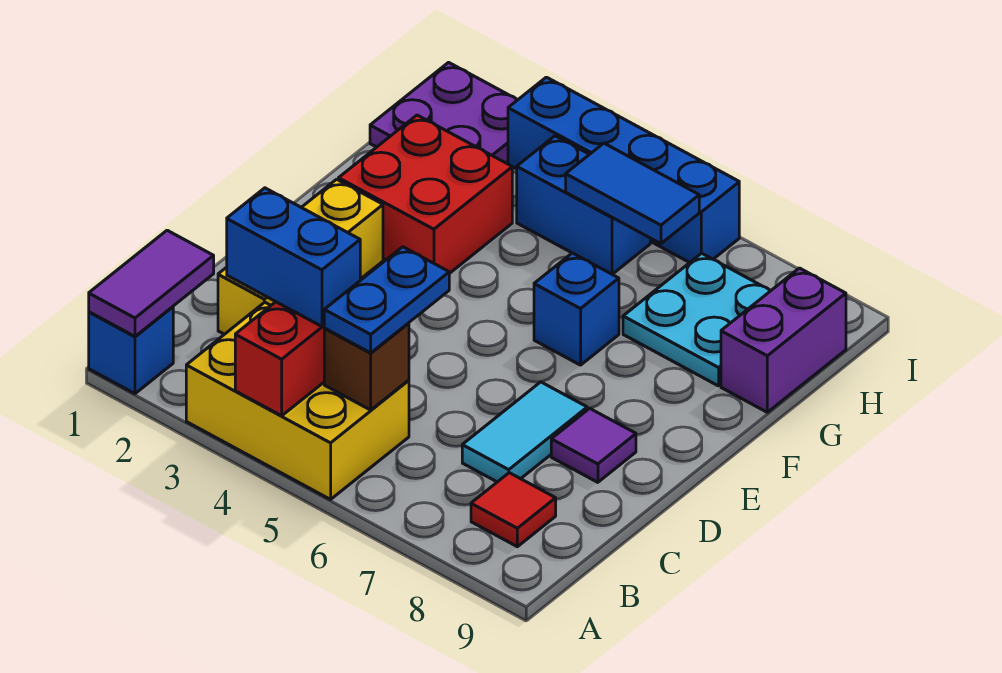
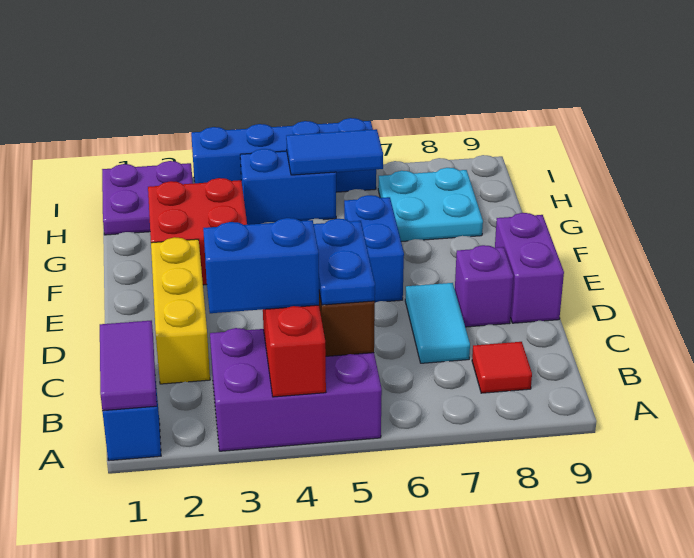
yellow brick A3:B5 level 1 -> purple brick A3:B5 level 1
purple tile D8 level 1 -> purple brick D8 level 1
blue brick F6 level 1 -> blue brick E6:F6 level 1
purple brick G9:H9 level 1 -> purple brick D9:E9 level 1

